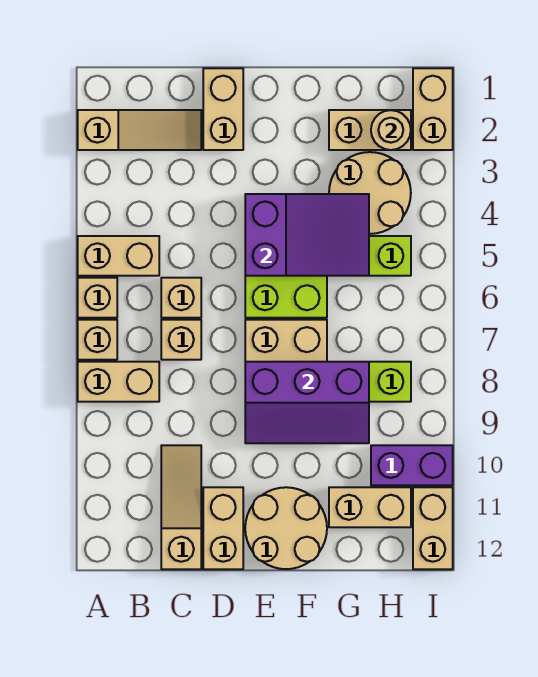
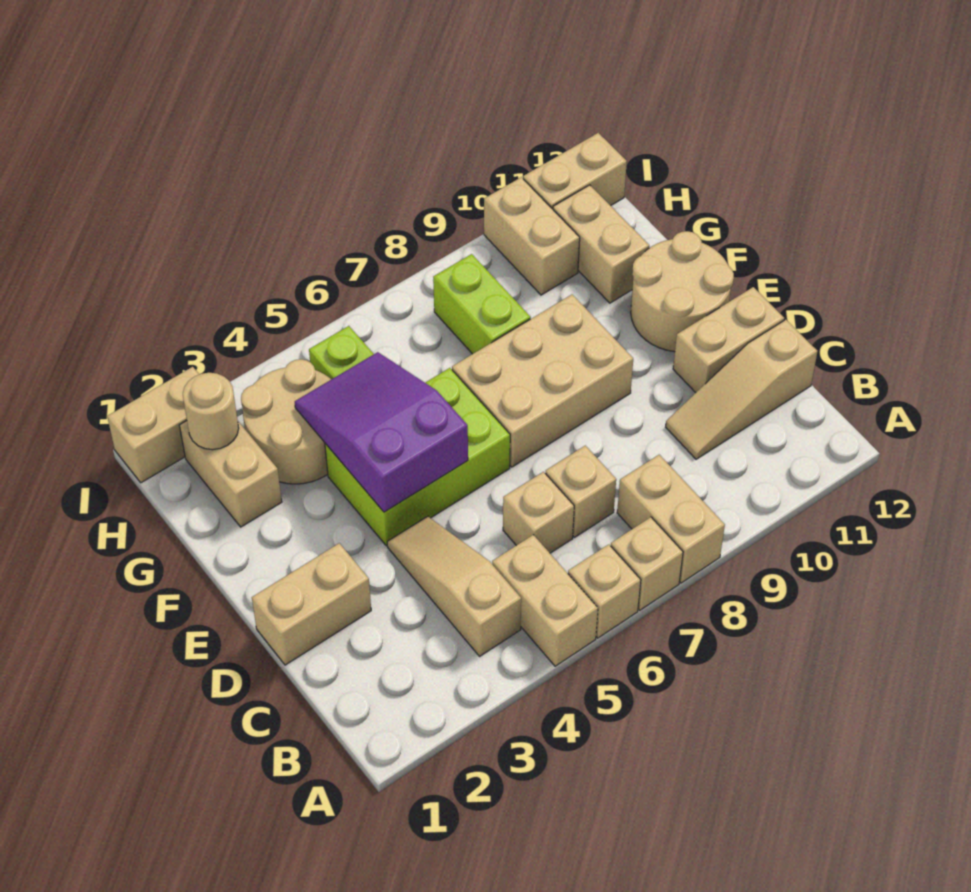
tan slope A2:C2 level 1 top A -> tan slope B4:D4 level 1 top B
purple slope E8:G9 level 2 top 8 -> none
purple brick H10:I10 level 1 -> tan brick H10:I10 level 1

